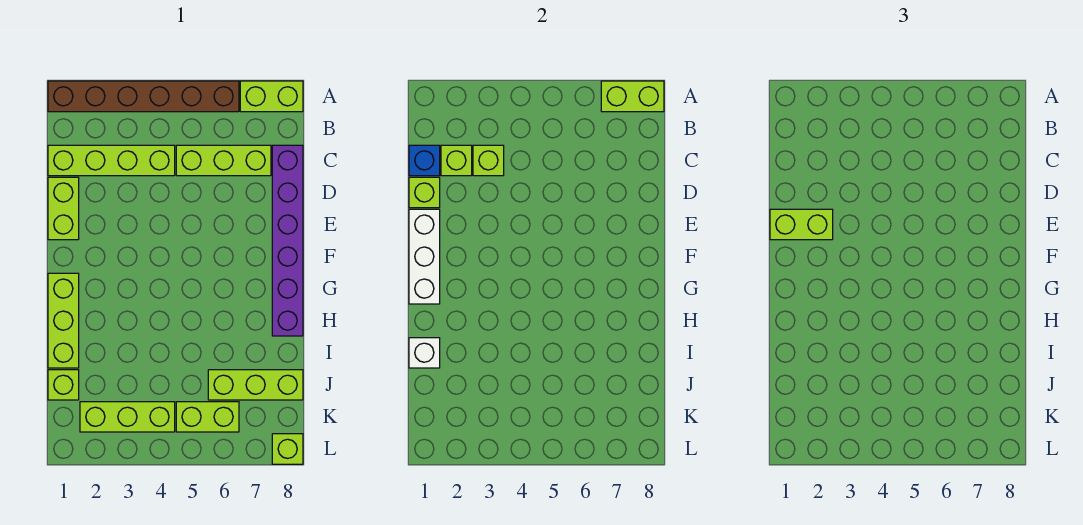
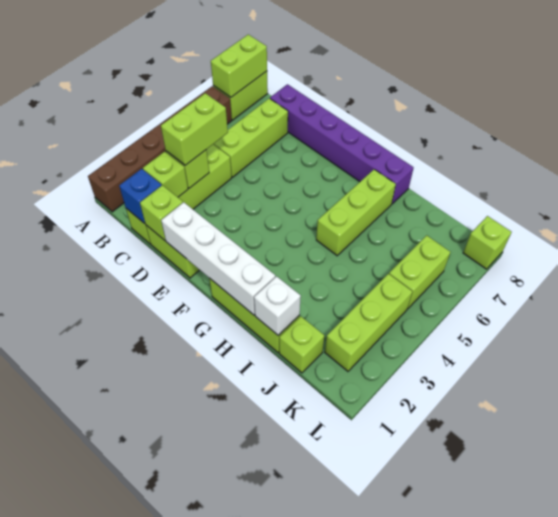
white brick E1:G1 level 2 -> white brick E1:H1 level 2
lime brick E1:E2 level 3 -> lime brick C3:C4 level 3
lime brick J6:J8 level 1 -> lime brick H5:H7 level 1

